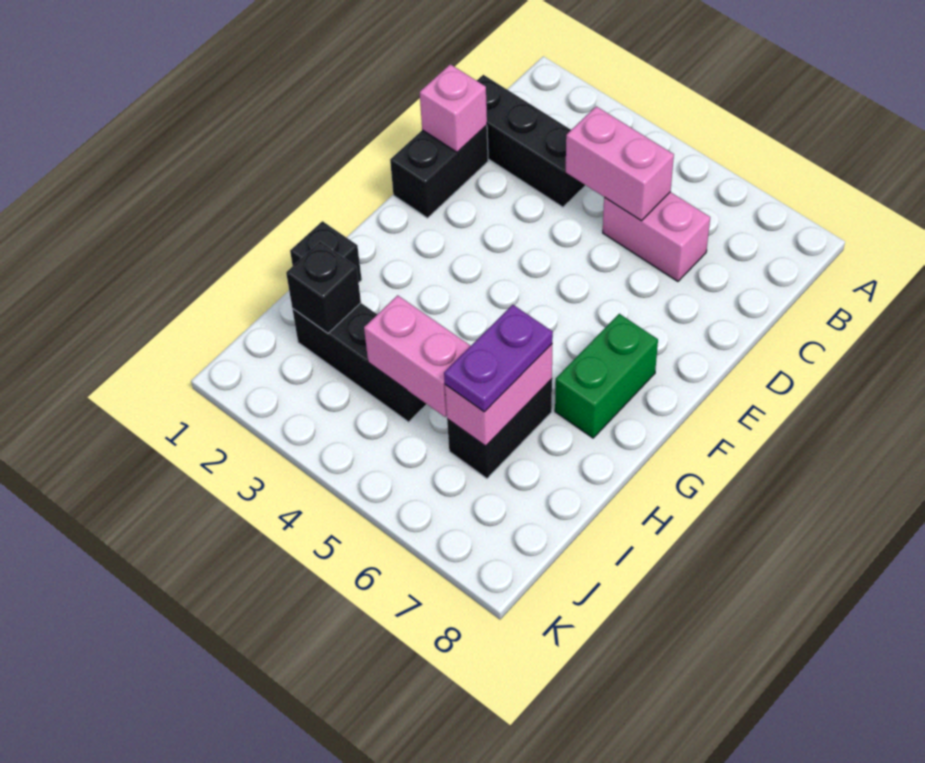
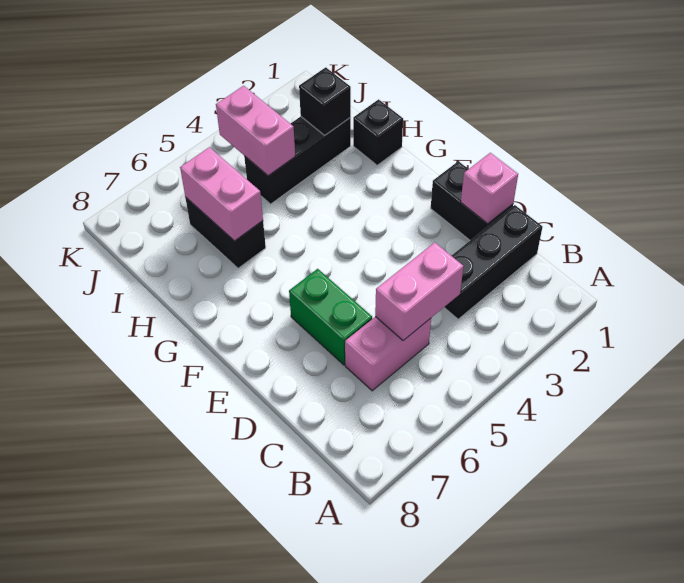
green brick F7:G7 level 1 -> green brick D6:E6 level 1
purple plate H6:I6 level 3 -> none
pink brick I4:I5 level 2 -> pink brick I4:J4 level 2

